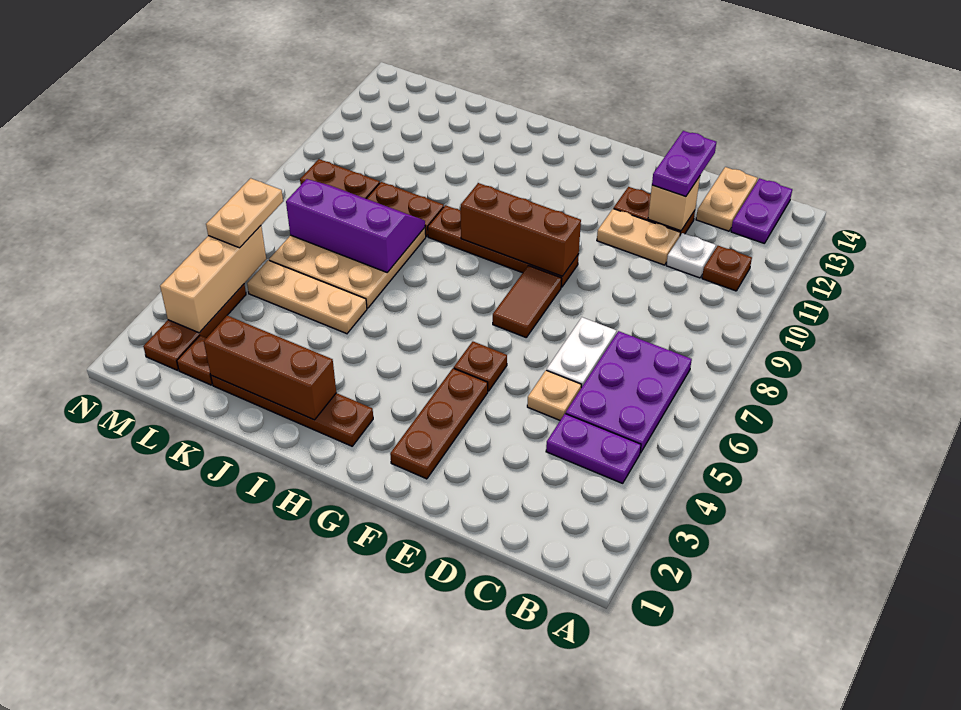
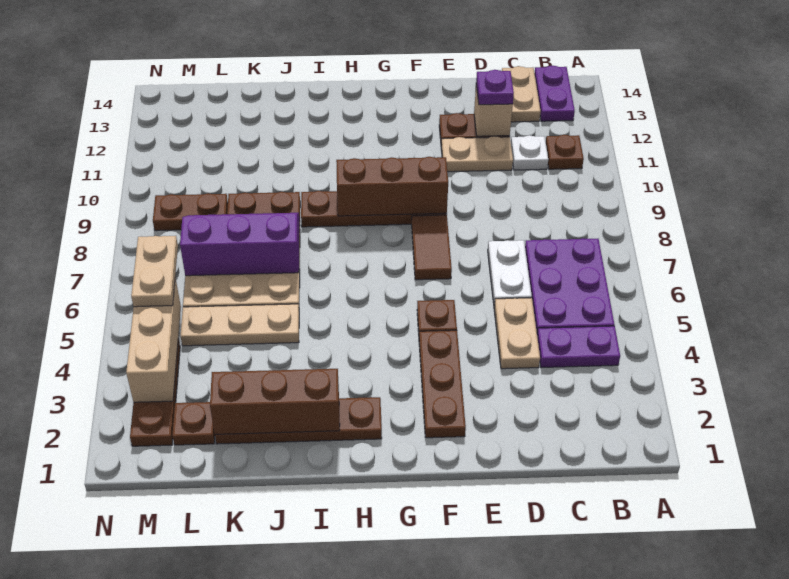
tan plate D5 level 1 -> tan plate D4:D5 level 1
purple plate D12:D13 level 3 -> purple plate D12 level 3

